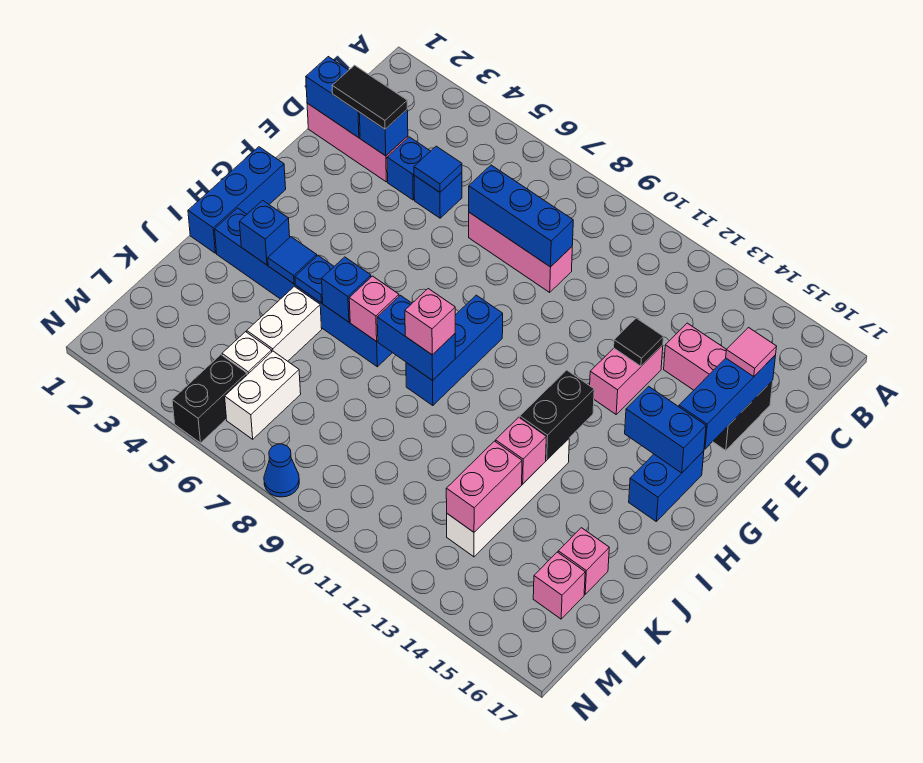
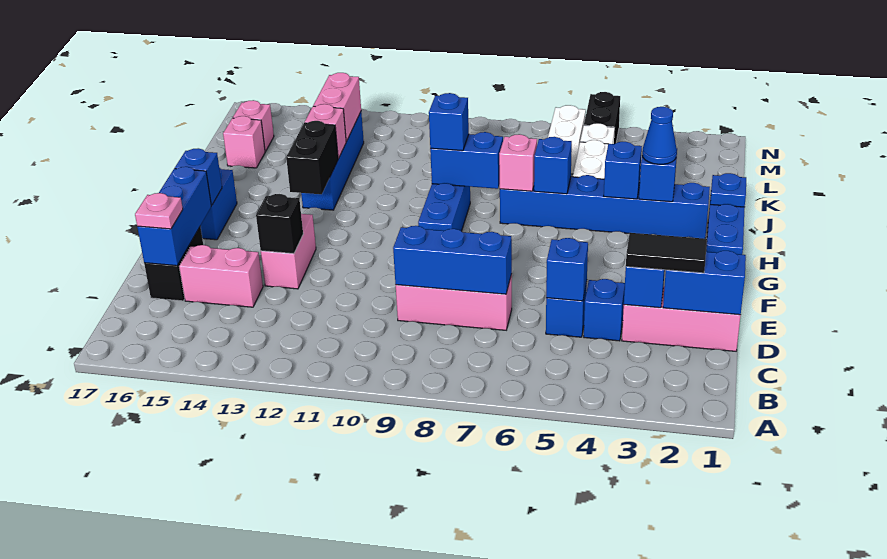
blue tile D5 level 2 -> blue brick D5 level 2
pink tile D16 level 3 -> pink plate D16 level 3
black tile E13 level 2 -> black brick E13 level 2
blue brick G15:G16 level 2 -> blue brick G16 level 2
blue tile I4 level 2 -> blue brick I4 level 2
blue plate I5 level 2 -> blue plate I1 level 2
pink brick I9 level 3 -> blue brick I9 level 3
white brick I13:L13 level 1 -> blue brick I13:L13 level 1
blue cone N8 level 1 -> blue cone I3 level 3

